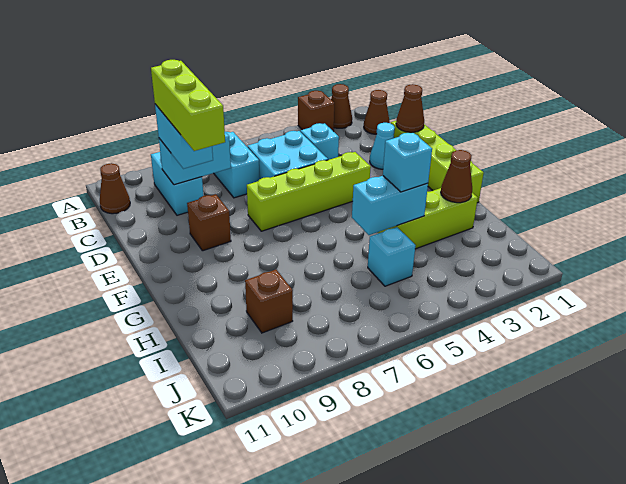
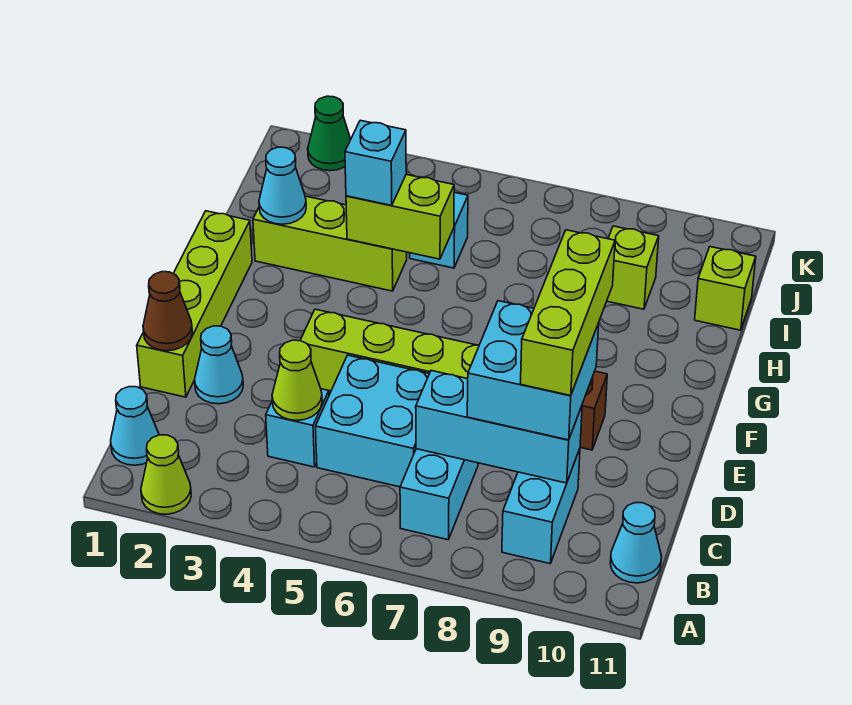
brown cone A2 level 1 -> lime cone A2 level 1
brown brick A3 level 1 -> none
brown cone B1 level 1 -> cyan cone B1 level 1
brown cone B11 level 1 -> cyan cone B11 level 1
none -> lime cone C4 level 2
cyan brick C8:C9 level 2 -> cyan brick C7:C9 level 2
cyan brick C9:D9 level 3 -> cyan brick C8:D9 level 3
brown cone H2 level 2 -> cyan cone H2 level 2
cyan brick H4:H5 level 2 -> lime brick H4:H5 level 2
brown brick I9 level 1 -> lime brick I9 level 1
none -> lime brick I11 level 1
none -> green cone K2 level 1

